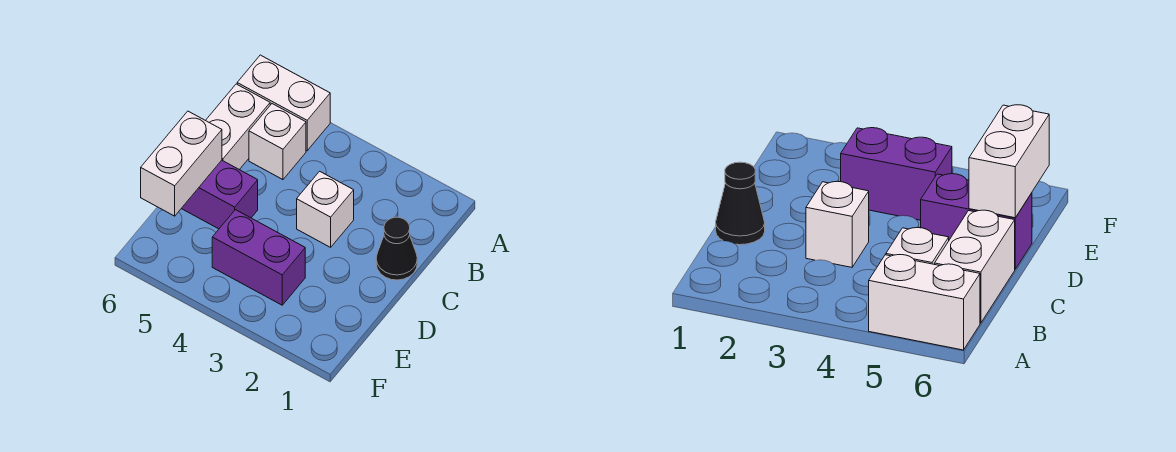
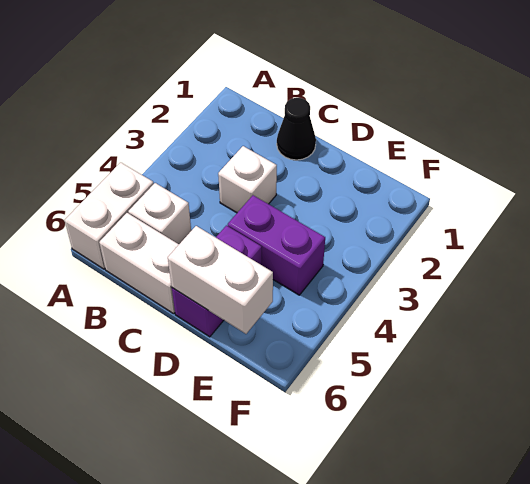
purple brick E3:E4 level 1 -> purple brick D4:E4 level 1

